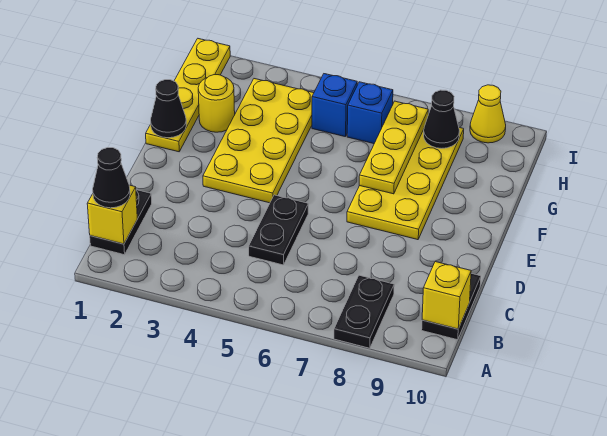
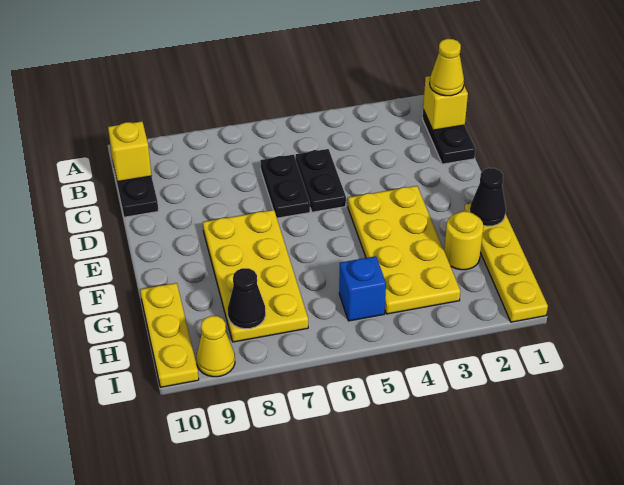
black plate A8:B8 level 1 -> black plate C6:D6 level 1
black cone B1 level 3 -> yellow cone B1 level 3
yellow plate F7:H7 level 2 -> yellow plate G10:I10 level 1
blue brick H6 level 1 -> none

